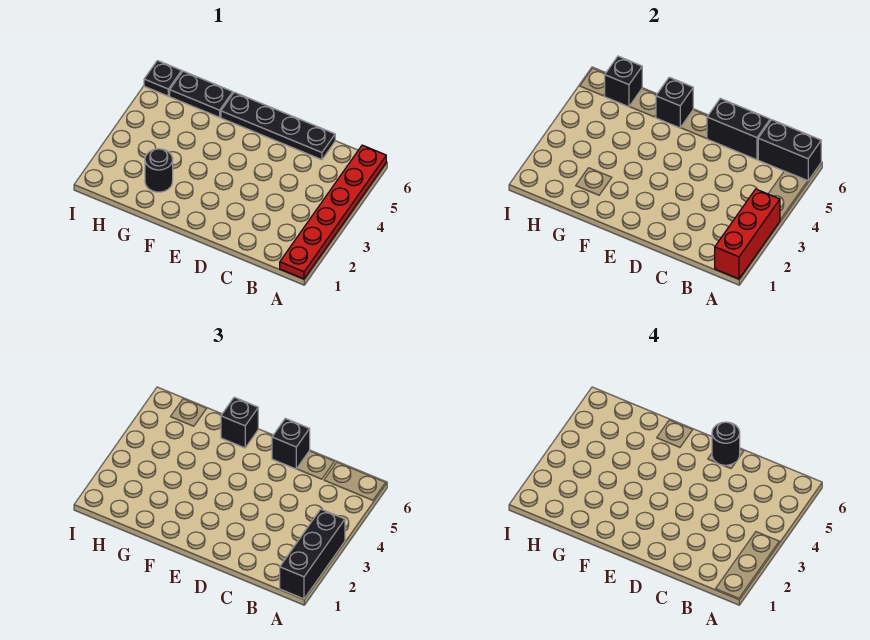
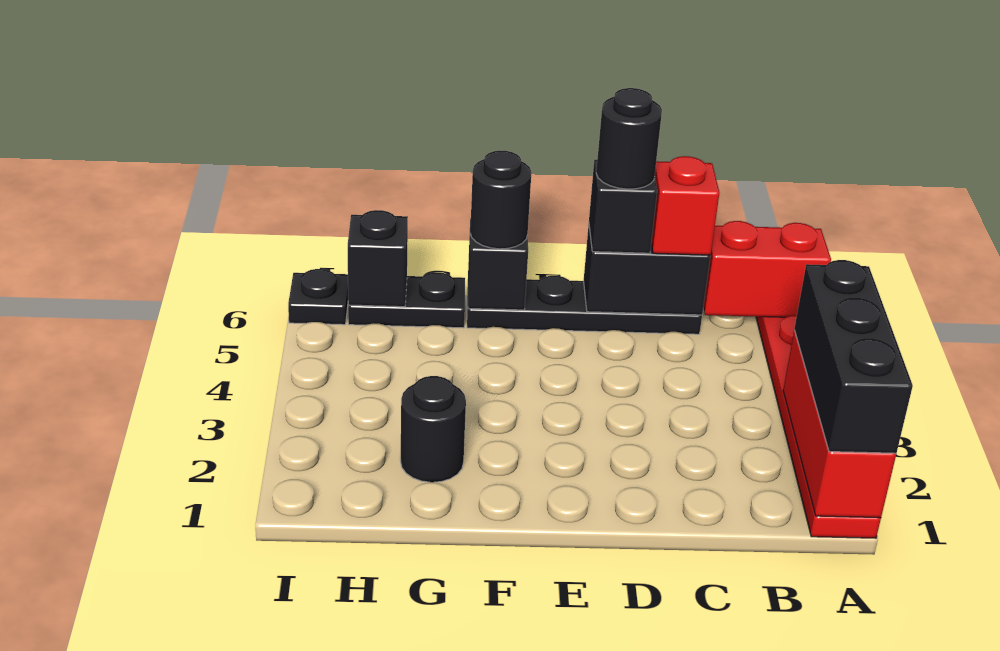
black brick A6:B6 level 2 -> red brick A6:B6 level 2
none -> red brick C6 level 3
black brick F6 level 3 -> black round brick F6 level 3

